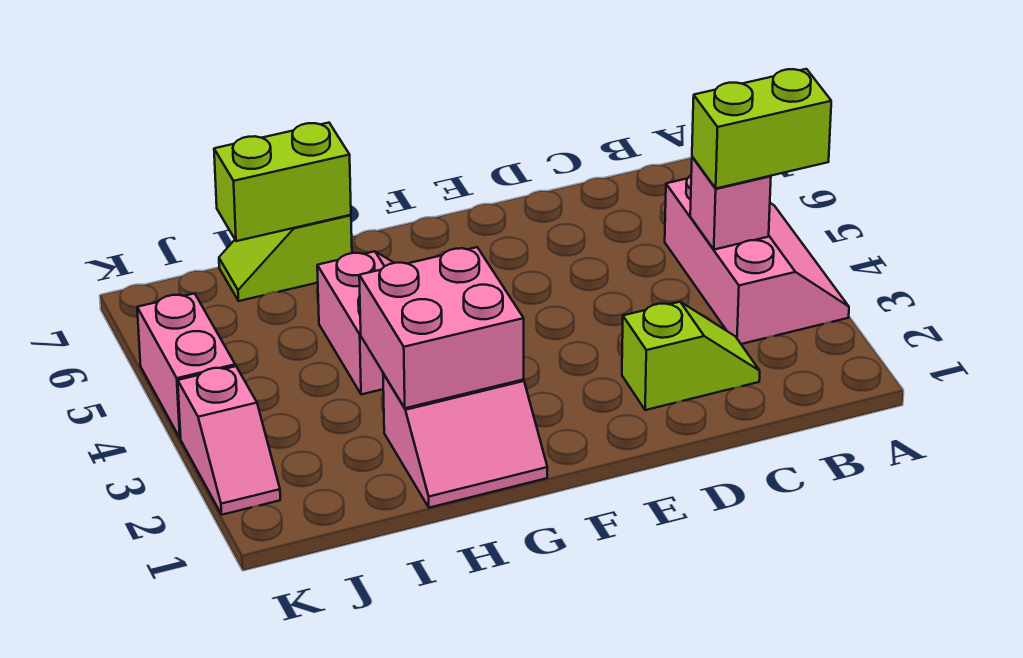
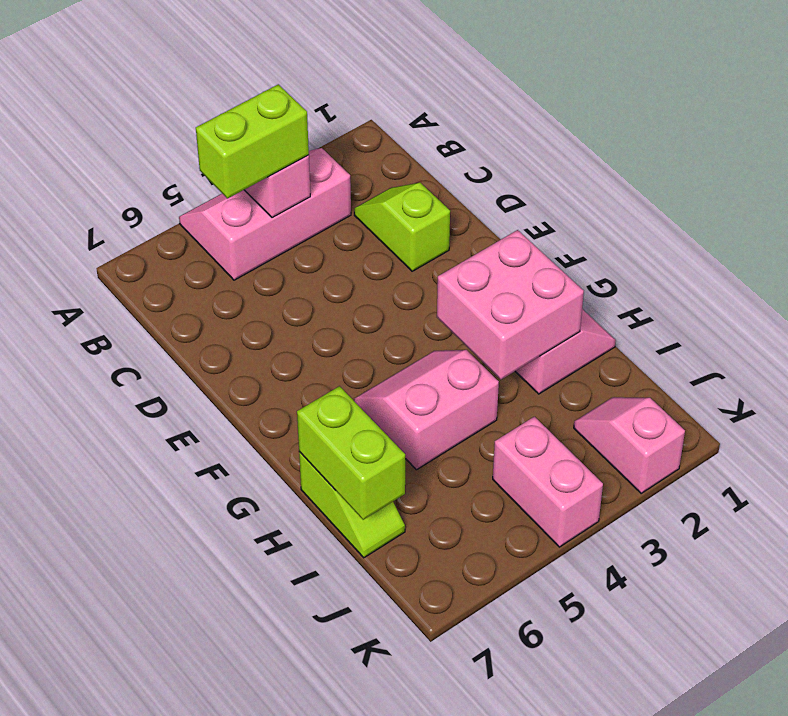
lime brick A4:B4 level 3 -> lime brick B4:B5 level 3
pink slope K2:K3 level 1 top 3 -> pink slope J2:K2 level 1 top K
pink brick K4:K5 level 1 -> pink brick J4:K4 level 1

